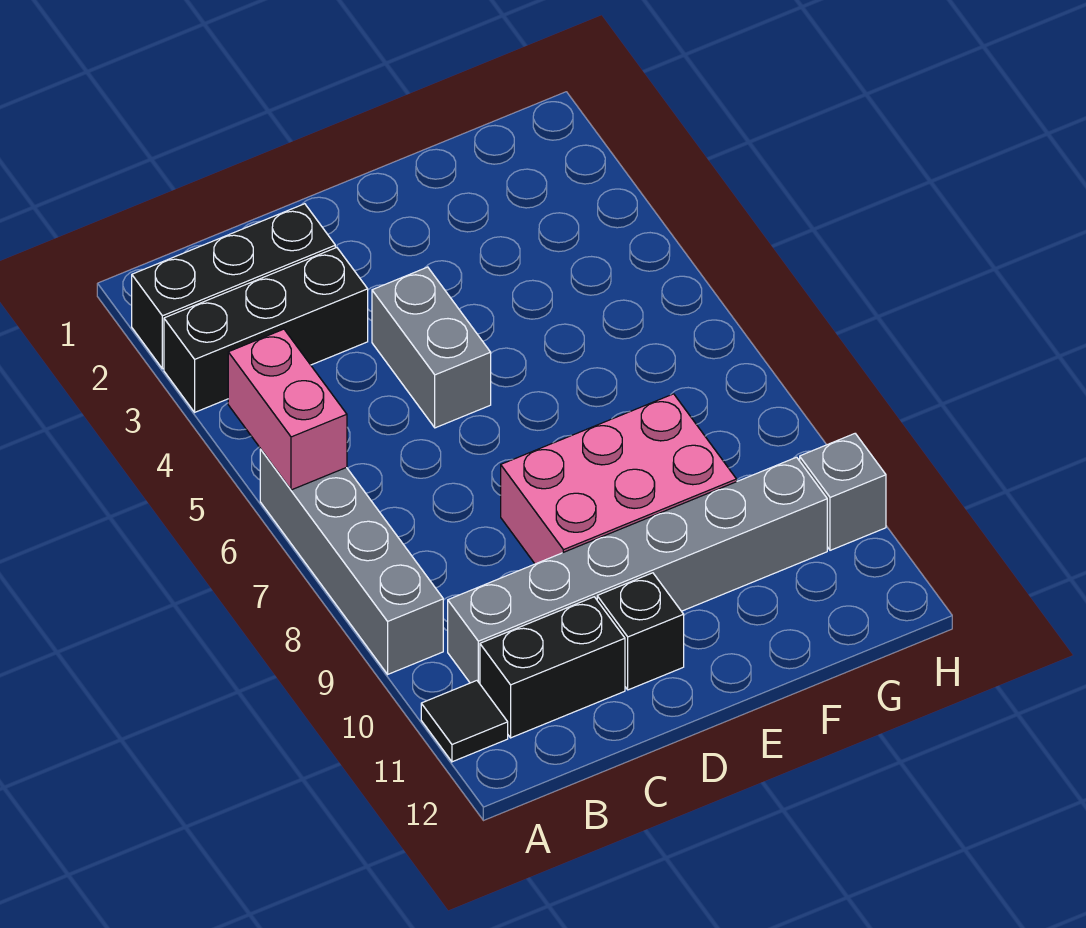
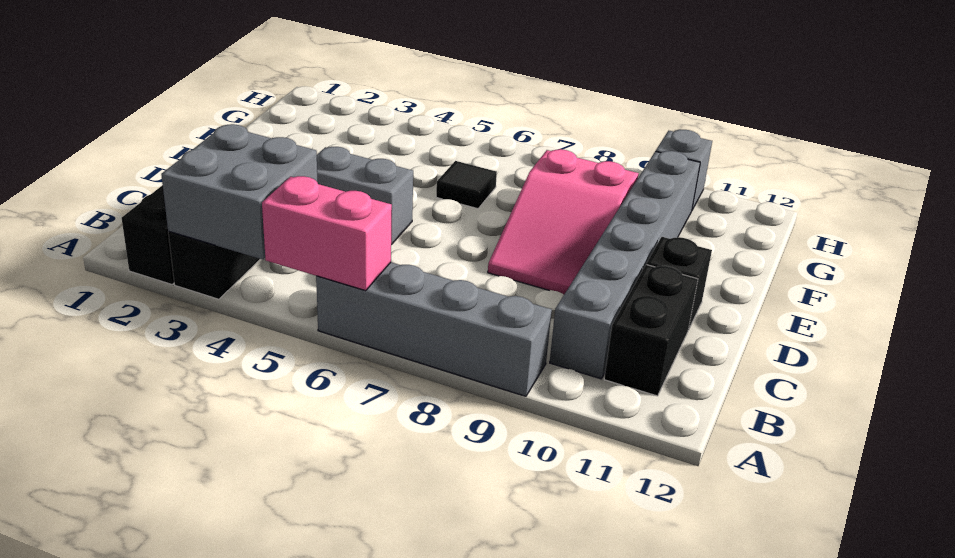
none -> grey brick A3:B4 level 2
black tile A11 level 1 -> black tile F6 level 1
pink brick D8:F9 level 1 -> pink slope D8:F9 level 1 top F

